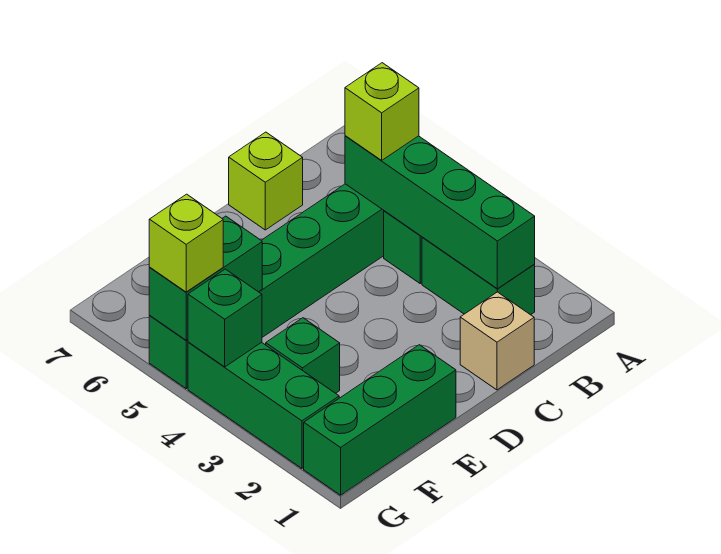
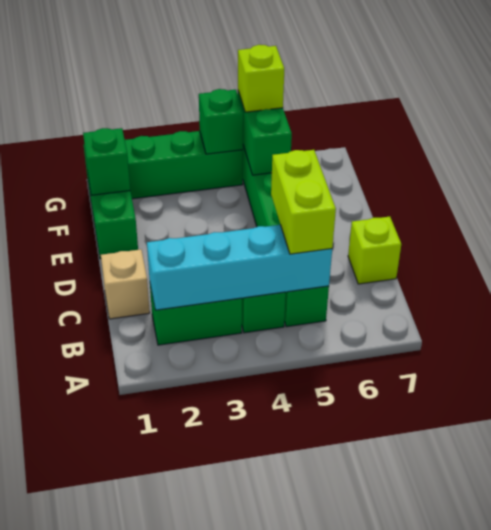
green brick B2:B5 level 2 -> cyan brick B2:B5 level 2
lime brick B5 level 3 -> lime brick B5:C5 level 3
green brick F3 level 1 -> green brick F1 level 2

